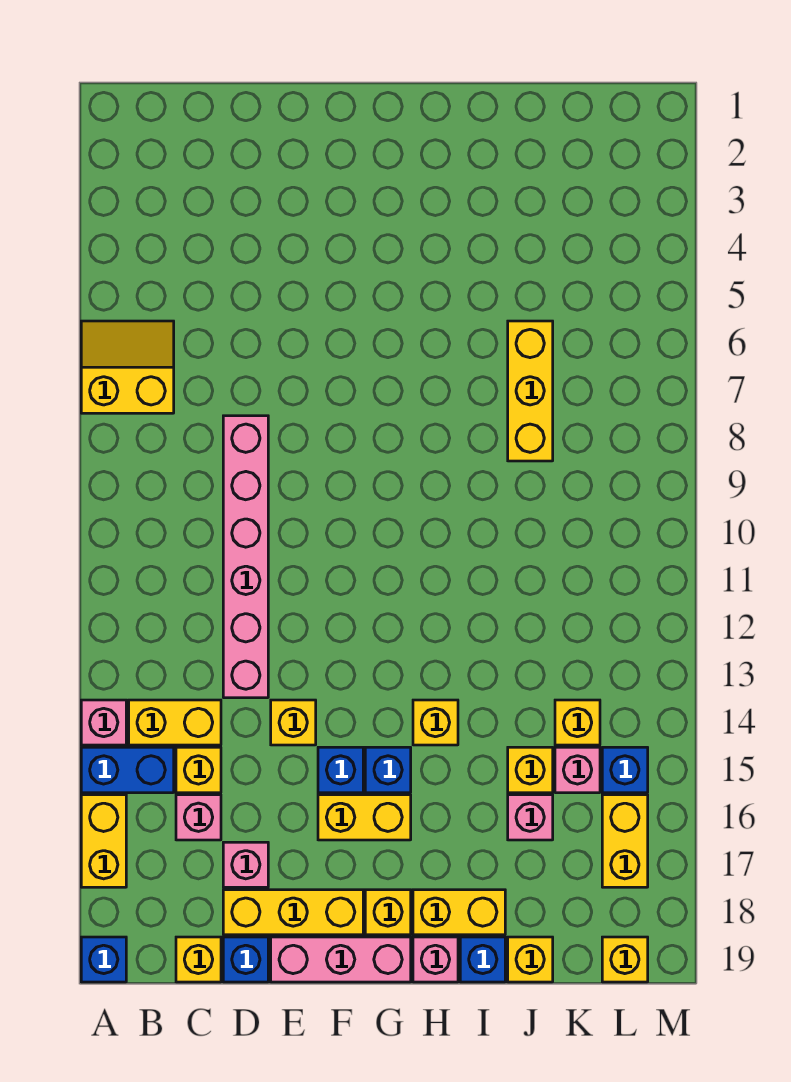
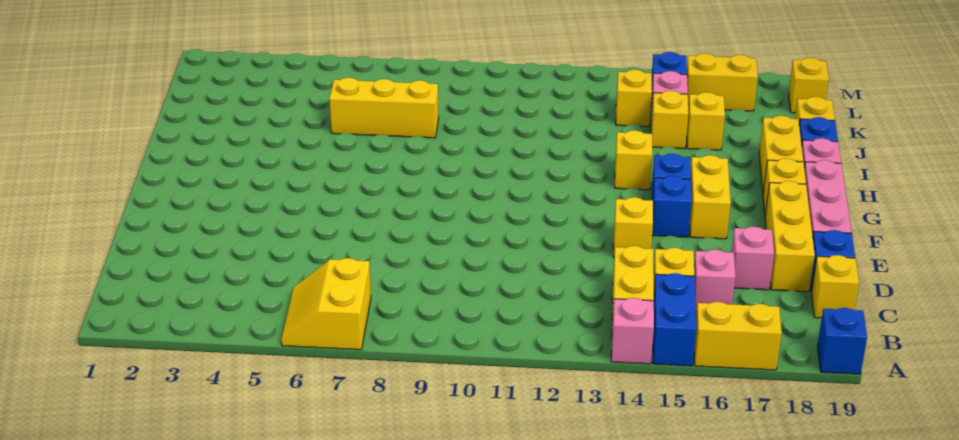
pink brick D8:D13 level 1 -> none
pink brick J16 level 1 -> yellow brick J16 level 1

